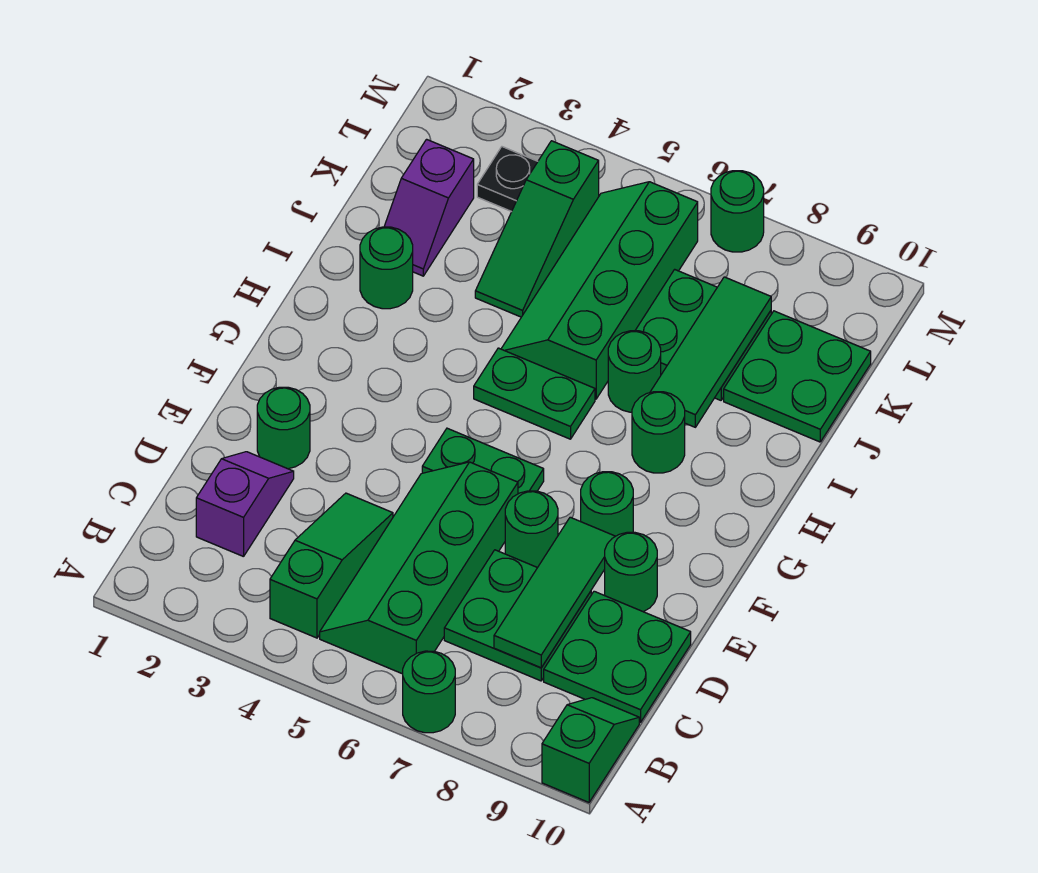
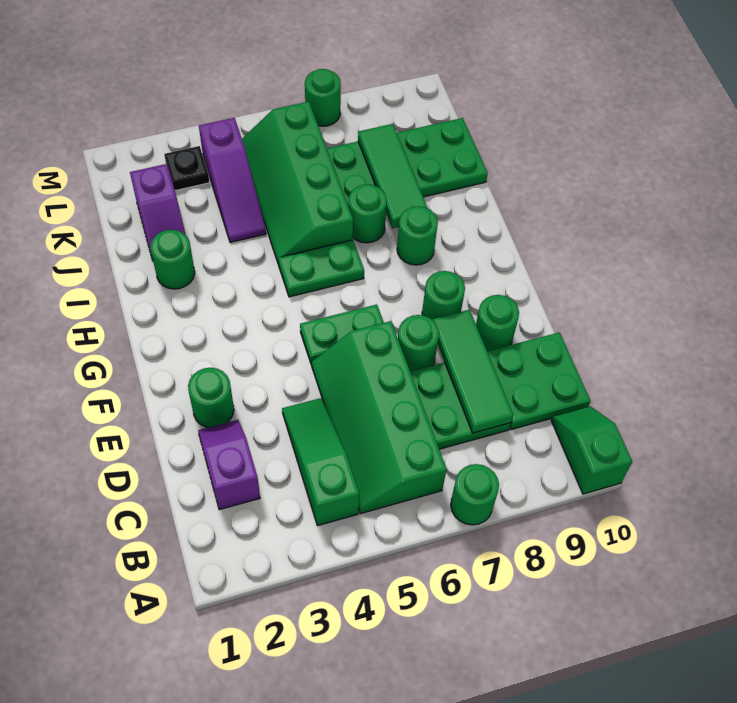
green slope J4:L4 level 1 top L -> purple slope J4:L4 level 1 top L

